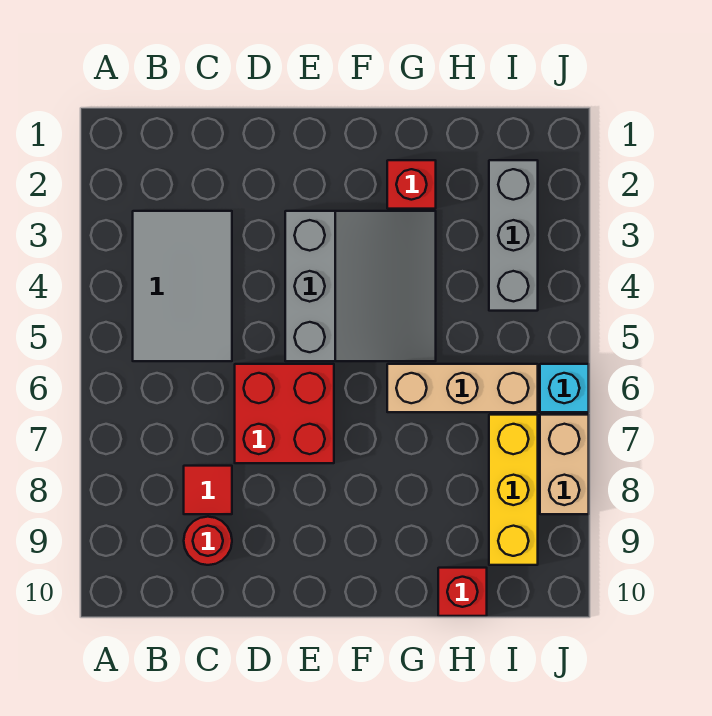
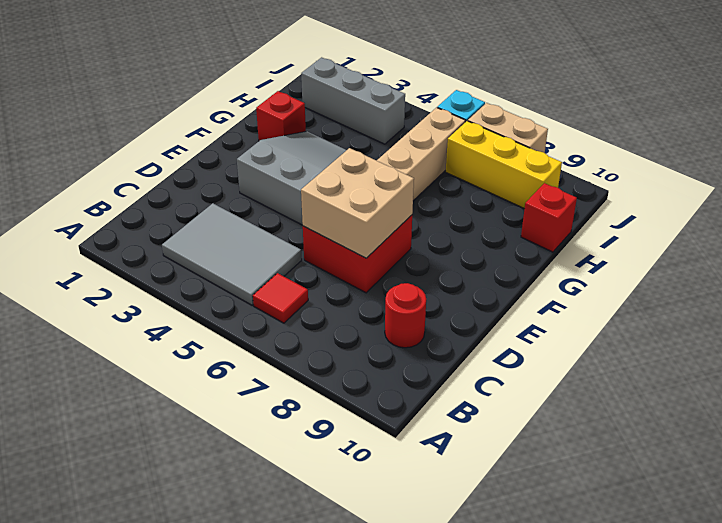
red tile C8 level 1 -> red tile B6 level 1
none -> tan brick D6:E7 level 2

